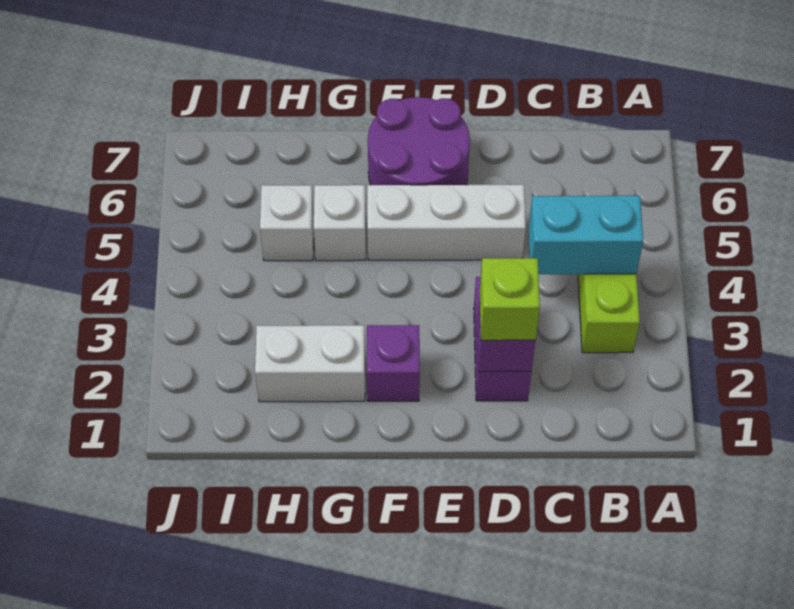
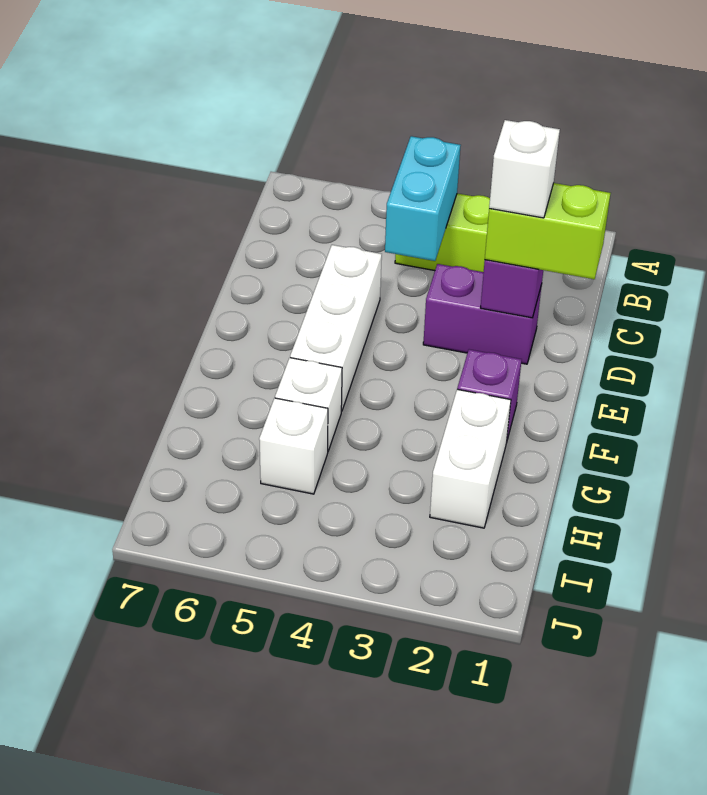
lime brick D2 level 3 -> lime brick D1:D2 level 3
none -> white brick D2 level 4
purple round brick E6:F7 level 1 -> none

